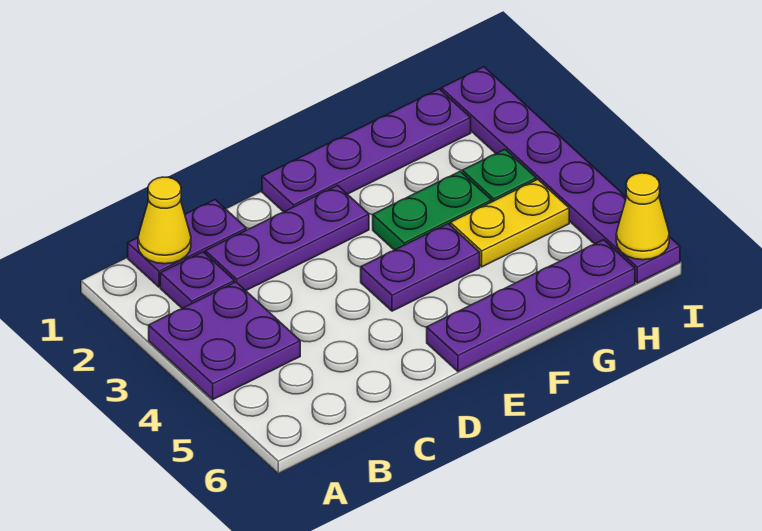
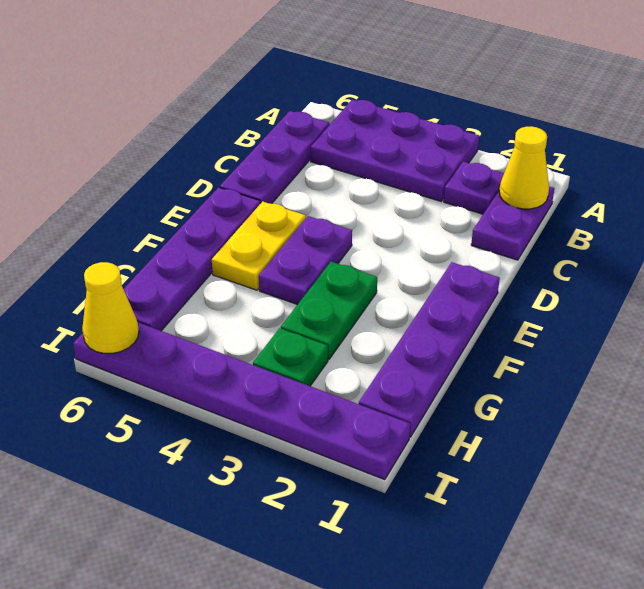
purple plate A3:B4 level 1 -> purple plate A3:B5 level 1
purple plate C2:E2 level 1 -> purple plate B6:D6 level 1
yellow plate G4:H4 level 1 -> yellow plate E5:F5 level 1

